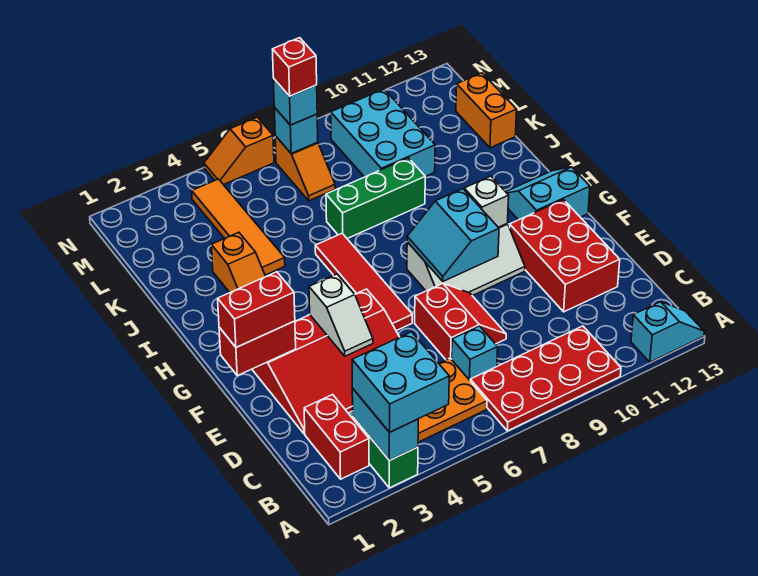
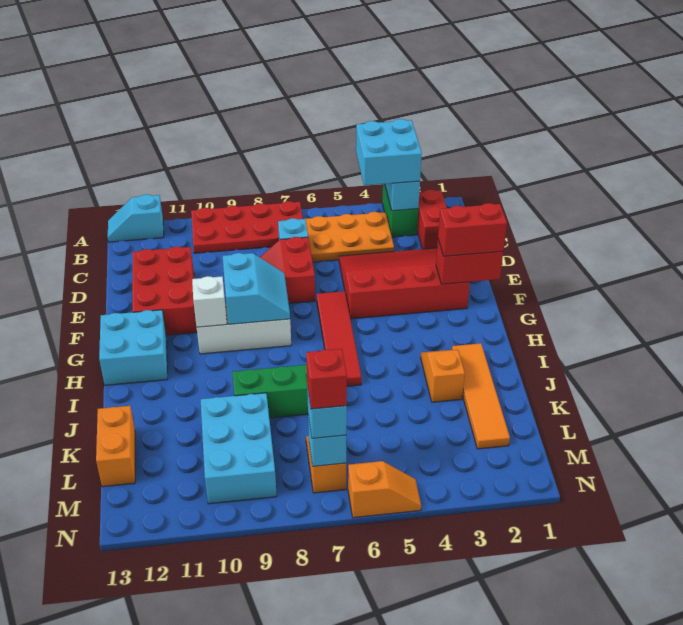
white slope E4:F4 level 2 top F -> none
cyan slope G12:H13 level 1 top G -> cyan brick G12:H13 level 1
orange tile J4:M4 level 1 -> orange tile I2:L2 level 1

